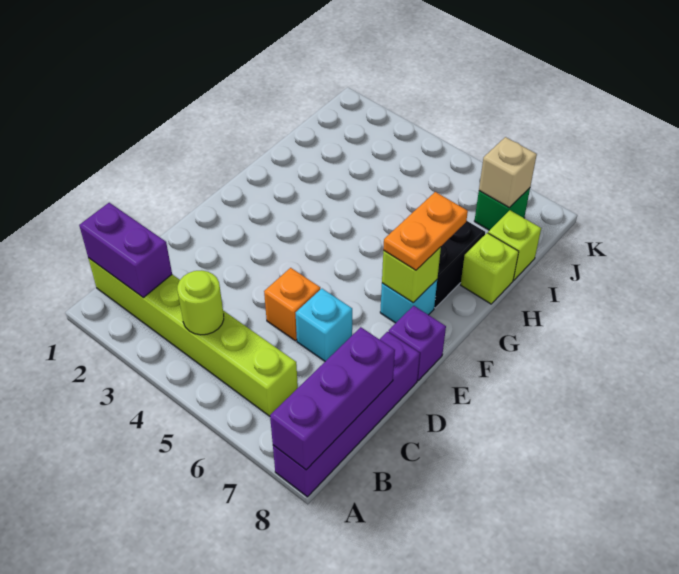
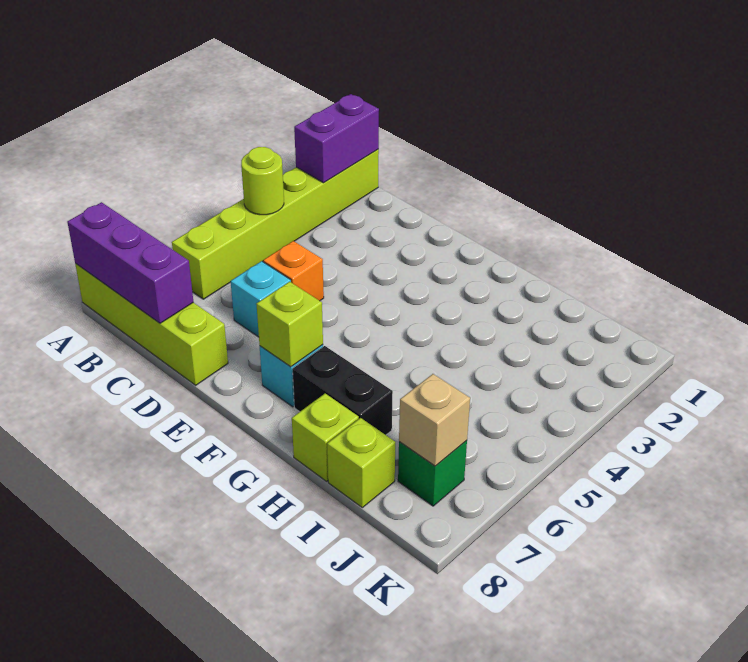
purple brick A8:D8 level 1 -> lime brick A8:D8 level 1
purple brick E8 level 1 -> none
orange plate F7:G7 level 3 -> none

